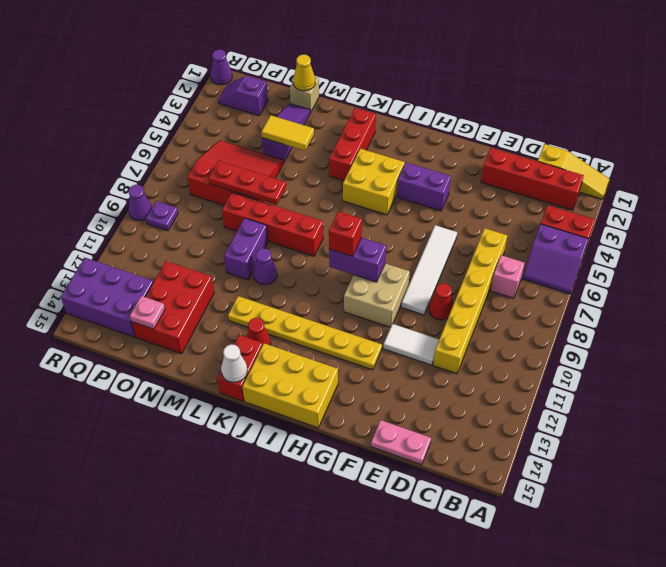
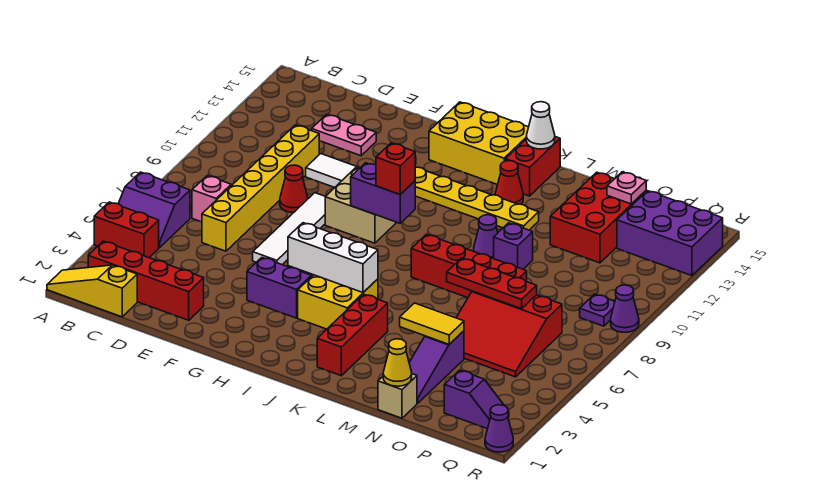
purple slope A5:B6 level 1 top 5 -> purple slope A5:B6 level 1 top 6
pink plate D15:E15 level 1 -> pink plate D13:E13 level 1
none -> white brick H5:J5 level 2
purple brick M9:M10 level 1 -> purple brick M10 level 1

